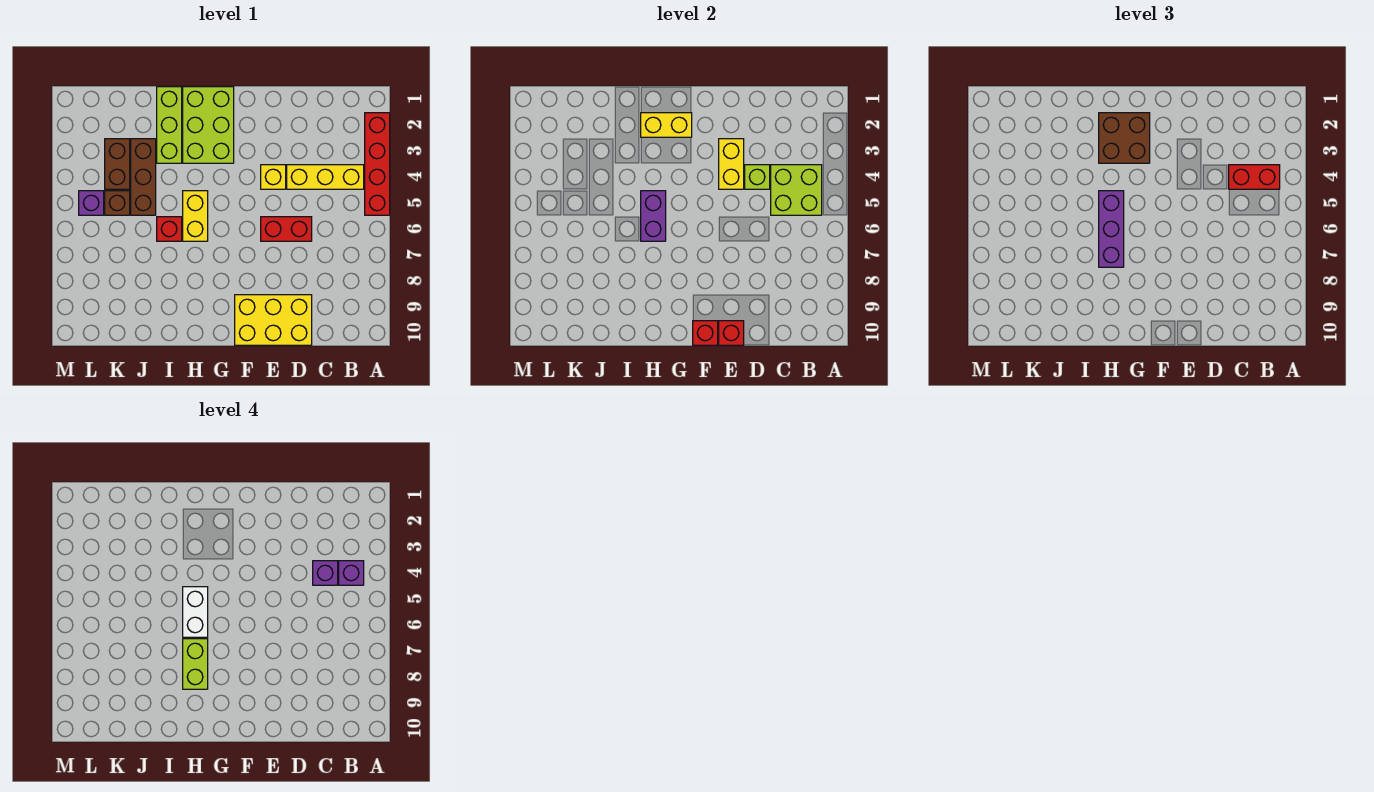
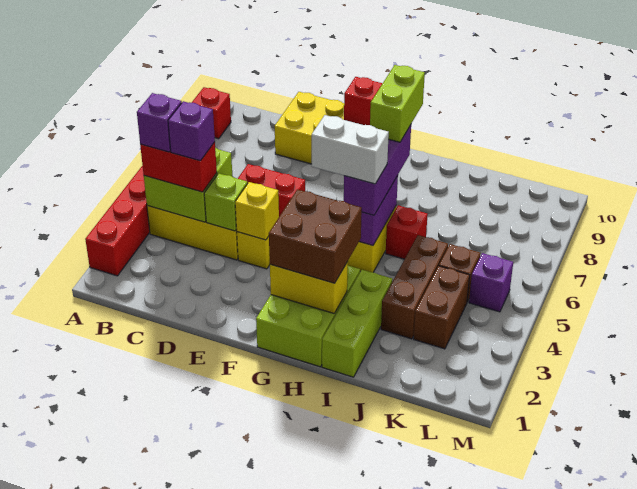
yellow brick E3:E4 level 2 -> yellow brick E4 level 2
red brick E10 level 2 -> red brick A9 level 1
white brick H5:H6 level 4 -> white brick G5:H5 level 4

